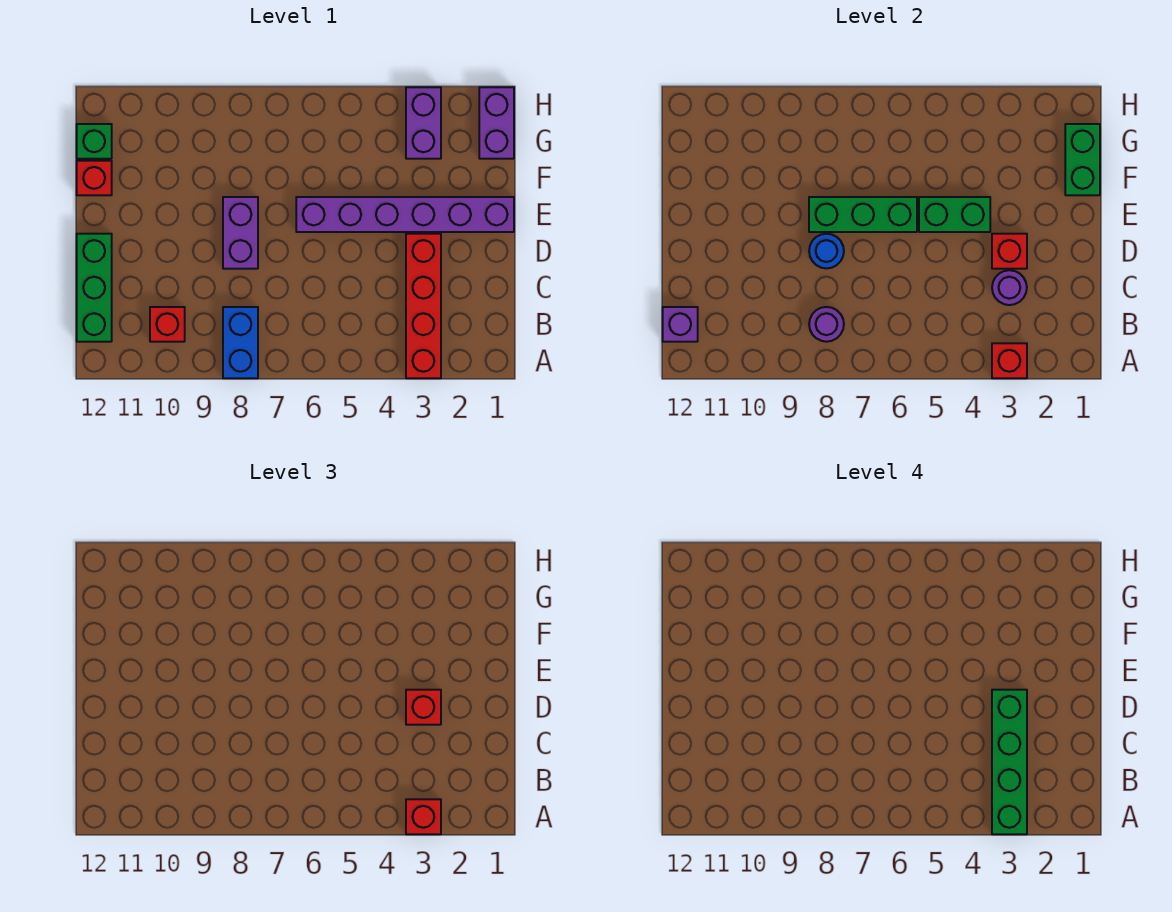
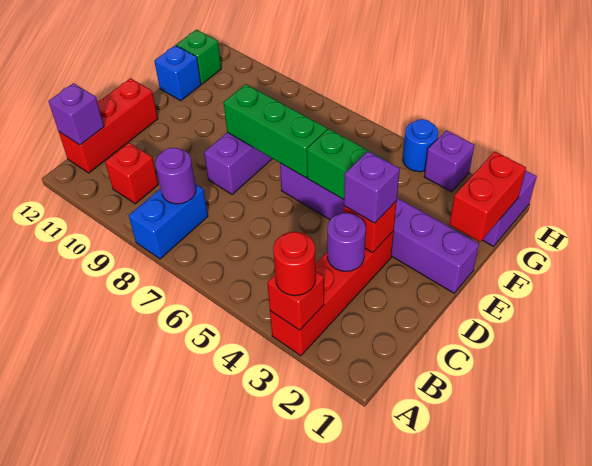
red brick A3 level 3 -> red round brick A3 level 3
green brick A3:D3 level 4 -> none
green brick B12:D12 level 1 -> red brick B12:D12 level 1
red brick D3 level 3 -> purple brick D3 level 3
blue round brick D8 level 2 -> blue round brick H4 level 1
green brick F1:G1 level 2 -> red brick F1:G1 level 2
red brick F12 level 1 -> blue brick F12 level 1
purple brick G3:H3 level 1 -> purple brick H3 level 1

